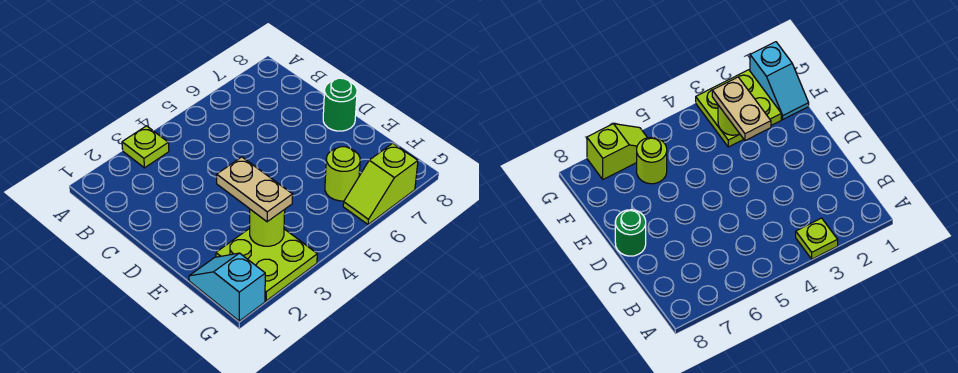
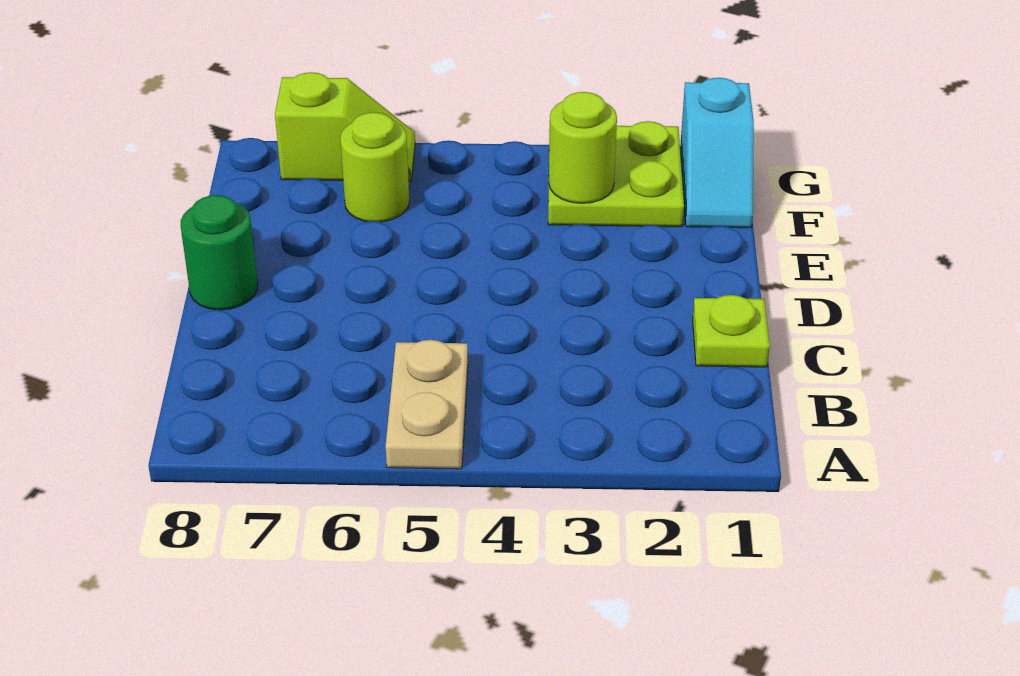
lime plate A3 level 1 -> lime plate C1 level 1
tan plate E3:F3 level 3 -> tan plate A5:B5 level 1

